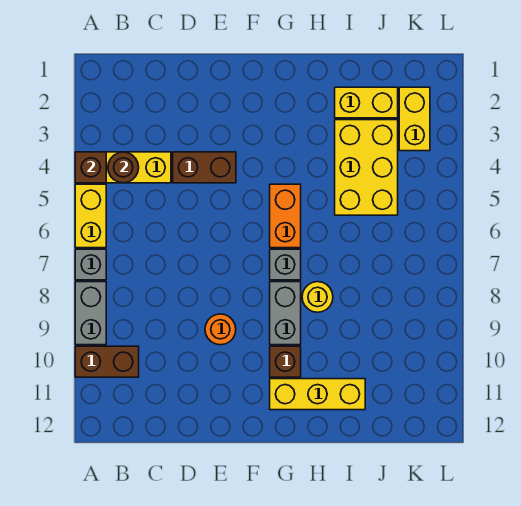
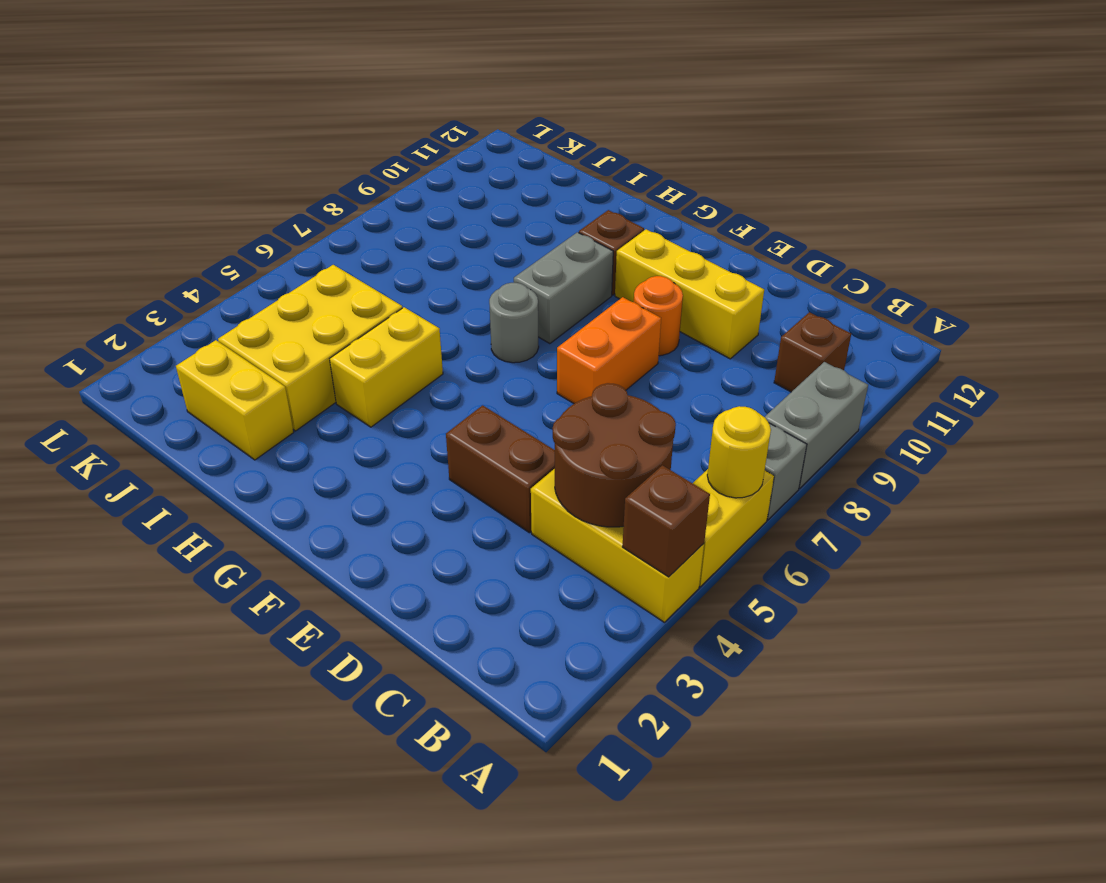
brown brick A10:B10 level 1 -> brown brick B10 level 1
brown round brick B4 level 2 -> brown round brick B4:C5 level 2
orange brick G5:G6 level 1 -> orange brick E7:E8 level 1
grey brick G7 level 1 -> grey round brick G7 level 1
yellow brick G11:I11 level 1 -> yellow brick D10:F10 level 1
yellow round brick H8 level 1 -> yellow round brick A6 level 2
yellow brick K2:K3 level 1 -> yellow brick H4:H5 level 1

